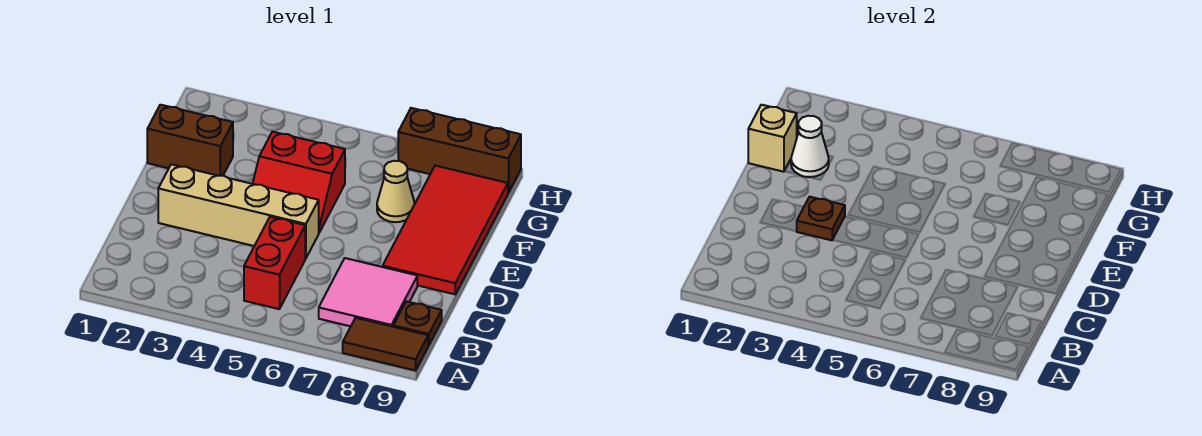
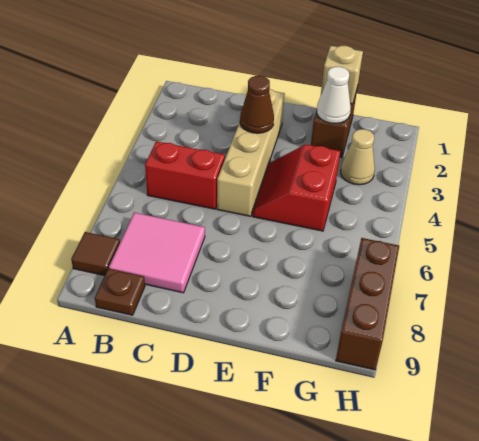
brown tile A8:A9 level 1 -> brown tile A8 level 1
brown plate D3 level 2 -> brown cone D3 level 2
red tile D8:G9 level 1 -> none
tan cone F7 level 1 -> tan cone G3 level 1

